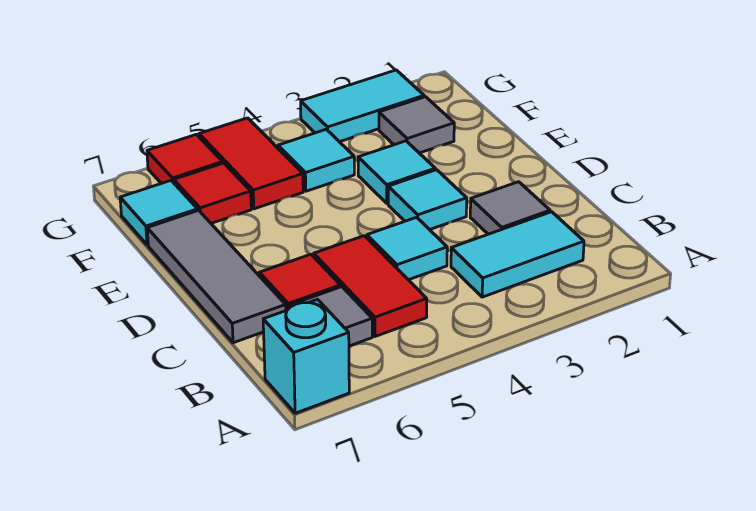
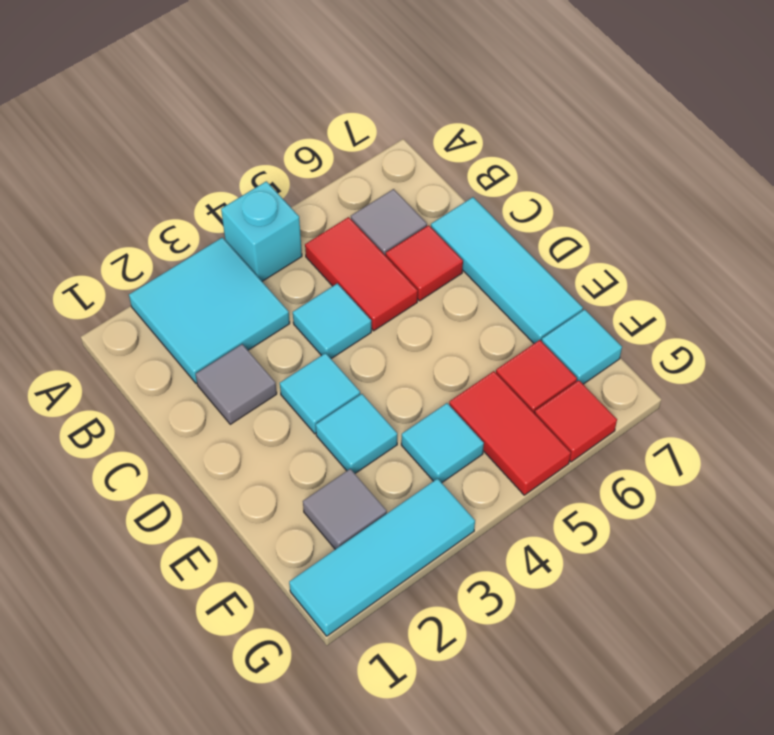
cyan brick A7 level 1 -> cyan brick A4 level 1
cyan tile B2:B3 level 1 -> cyan tile A2:B3 level 1
grey tile C7:E7 level 1 -> cyan tile C7:E7 level 1
cyan tile G2:G3 level 1 -> cyan tile G1:G3 level 1

